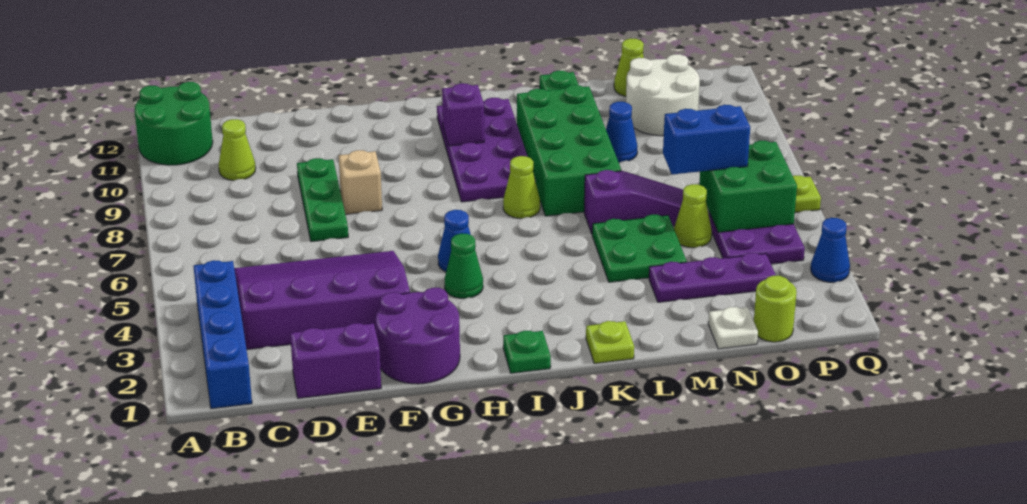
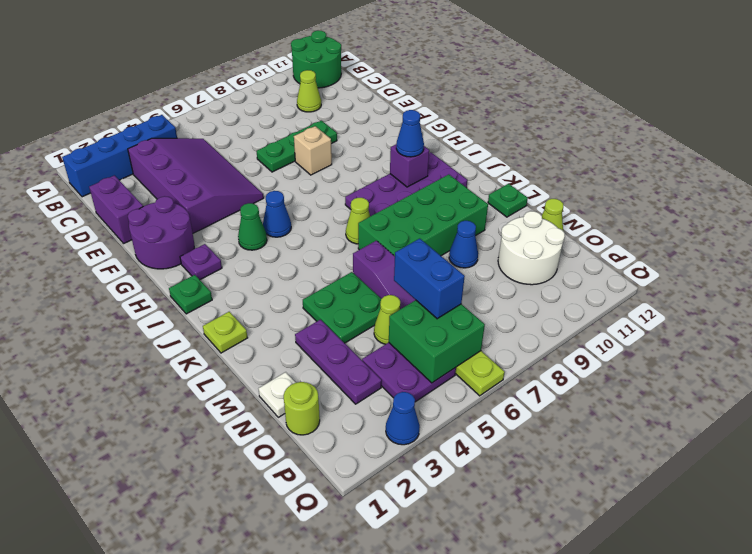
none -> purple plate H2 level 1
none -> blue cone I10 level 3

